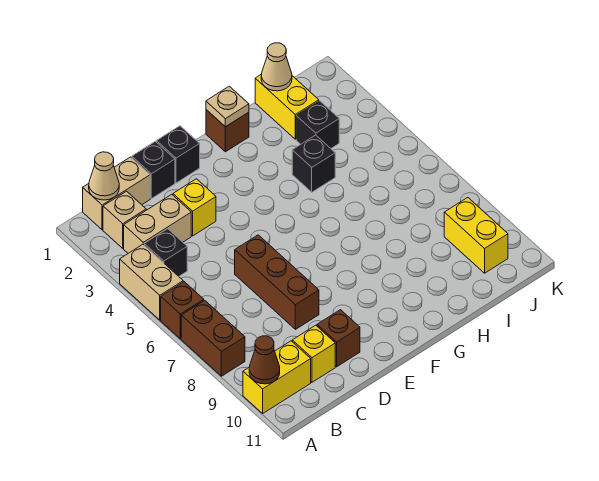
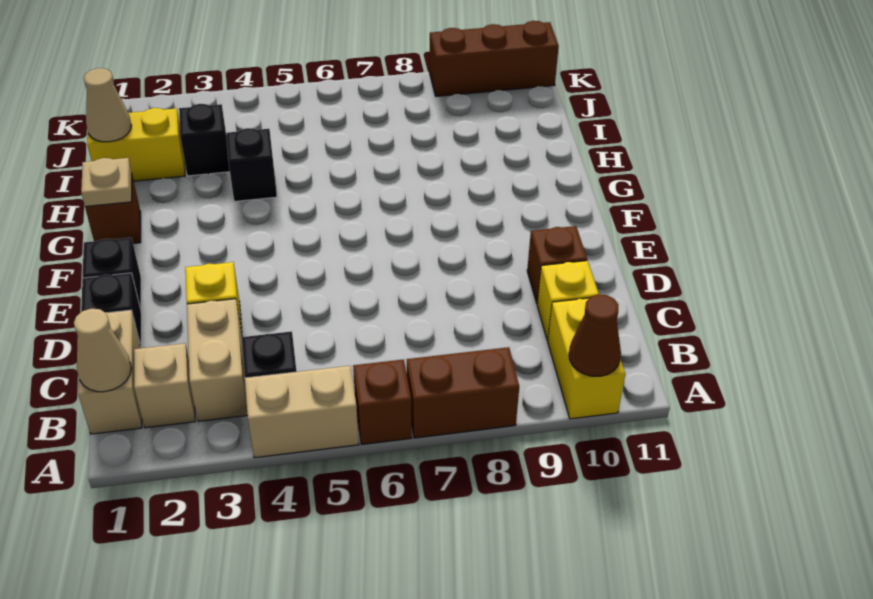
brown brick D6:D8 level 1 -> brown brick K9:K11 level 1
yellow brick J9:J10 level 1 -> none

